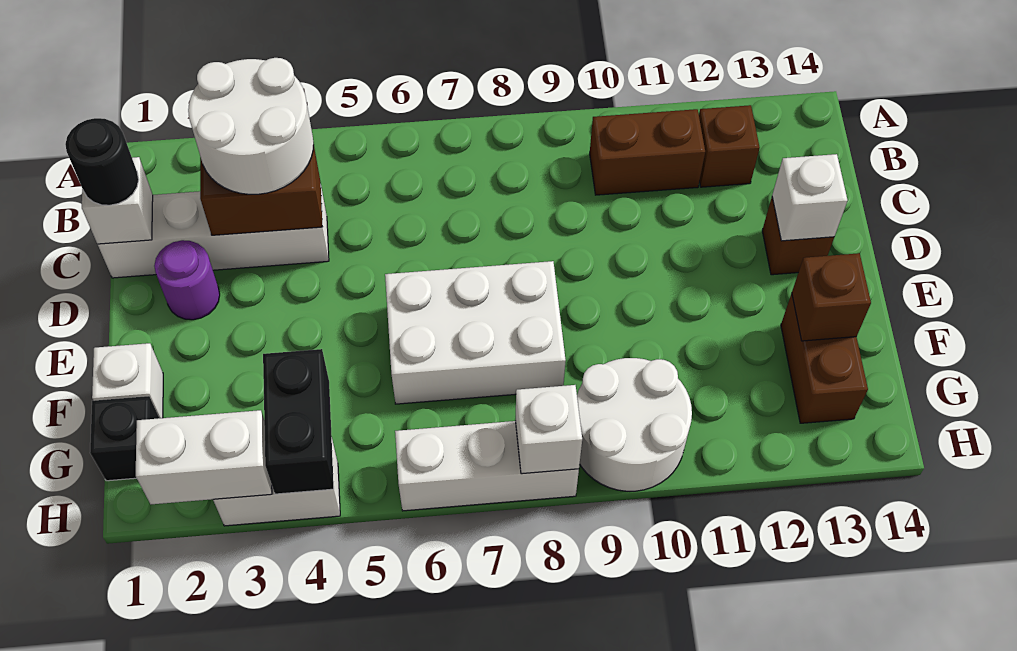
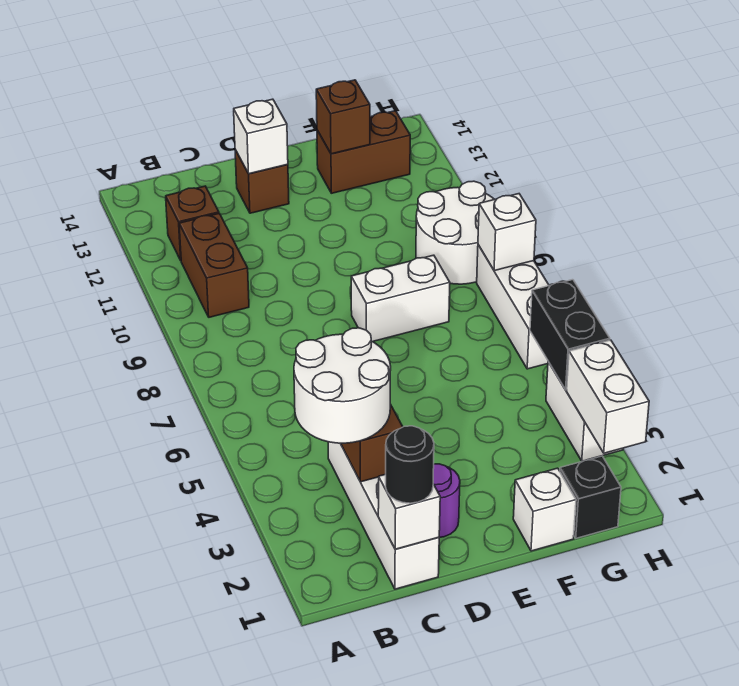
white brick E6:F8 level 1 -> white brick E8:F8 level 1
black brick G4:H4 level 2 -> black brick H4:H5 level 2

